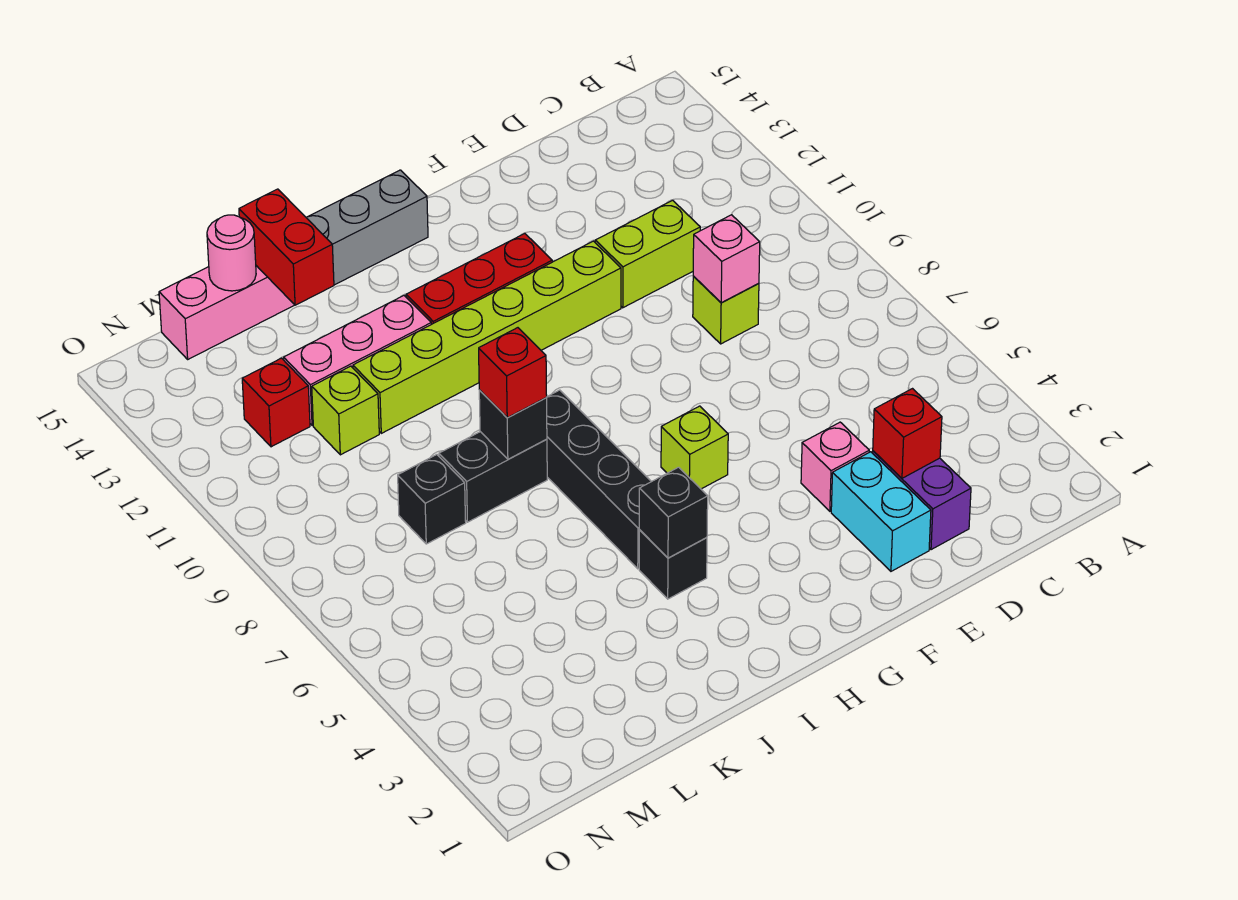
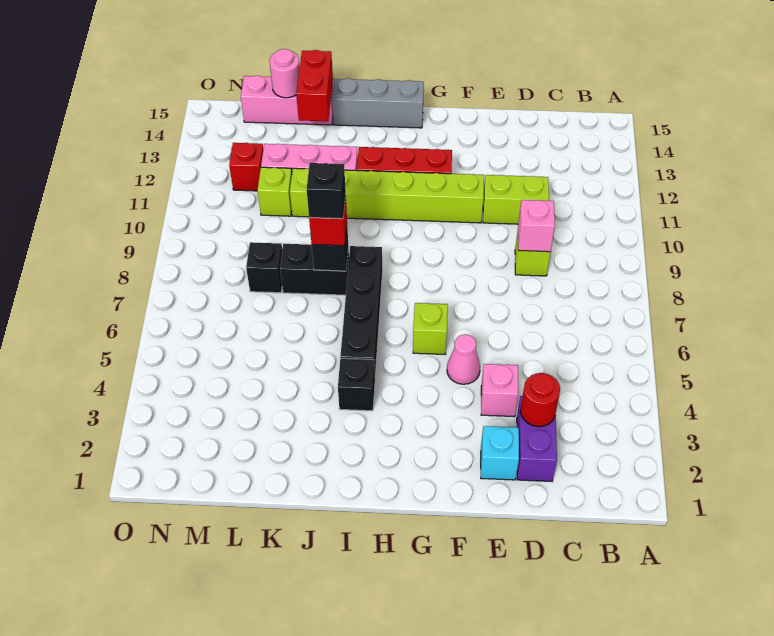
red brick D3 level 2 -> red round brick D3 level 2
cyan brick E2:E3 level 1 -> cyan brick E2 level 1
none -> pink cone F5 level 1
black brick I4 level 2 -> black brick J8 level 4

